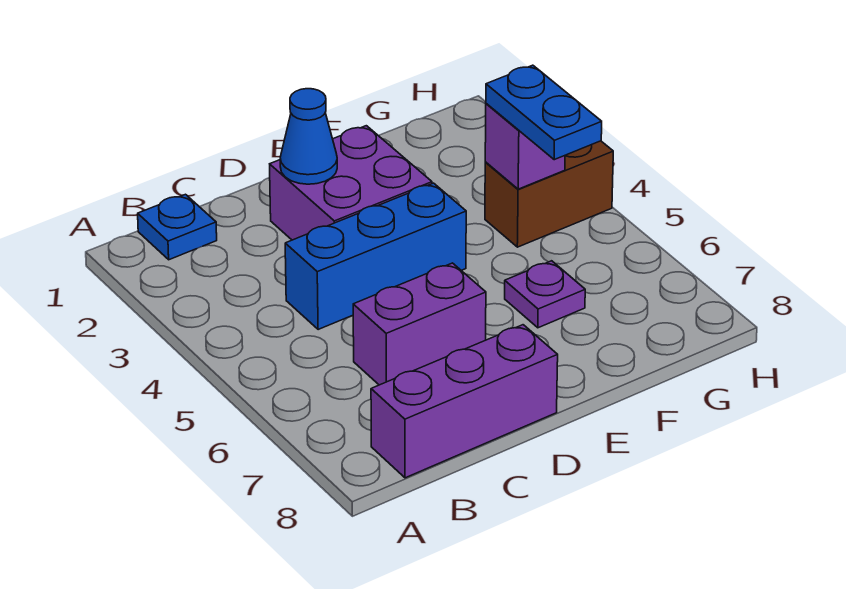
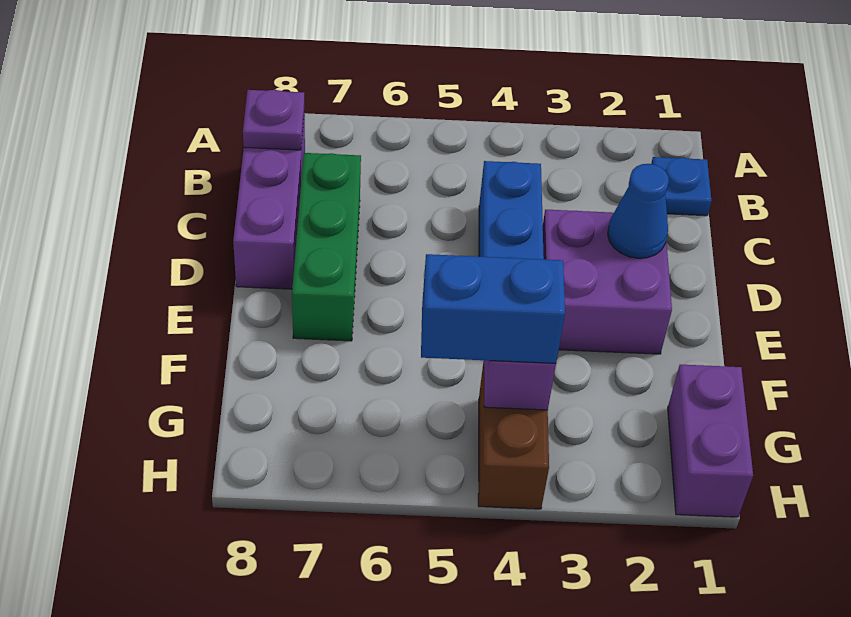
purple brick C6:D6 level 1 -> purple brick G1:H1 level 1
none -> green brick C7:E7 level 1
purple plate F6 level 1 -> purple plate B8 level 2
blue plate G4:G5 level 3 -> blue brick G4:G5 level 3

